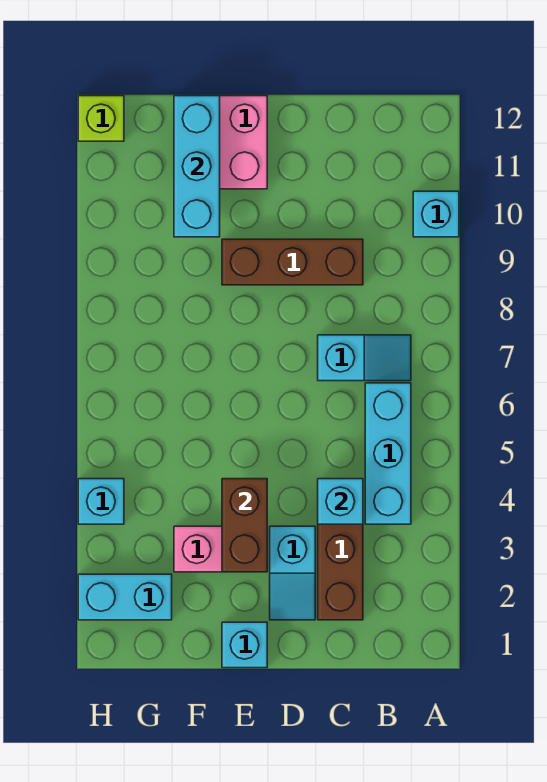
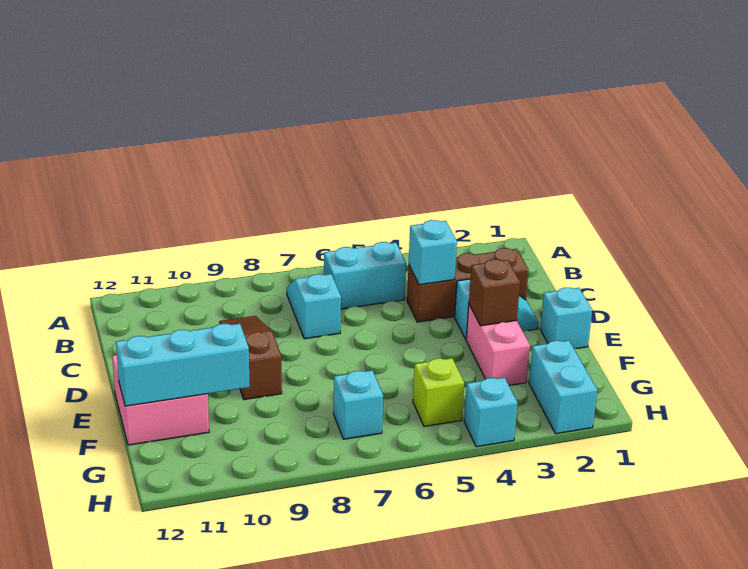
cyan brick A10 level 1 -> cyan brick G7 level 1
cyan brick B4:B6 level 1 -> cyan brick B5:B6 level 1
brown brick C9:E9 level 1 -> brown slope C9:E9 level 1 top E
brown brick E3:E4 level 2 -> brown brick E3 level 2
lime brick H12 level 1 -> lime brick G5 level 1

